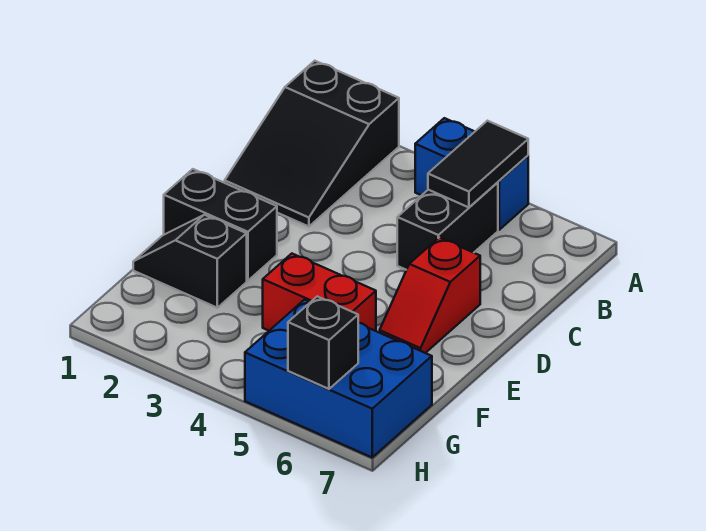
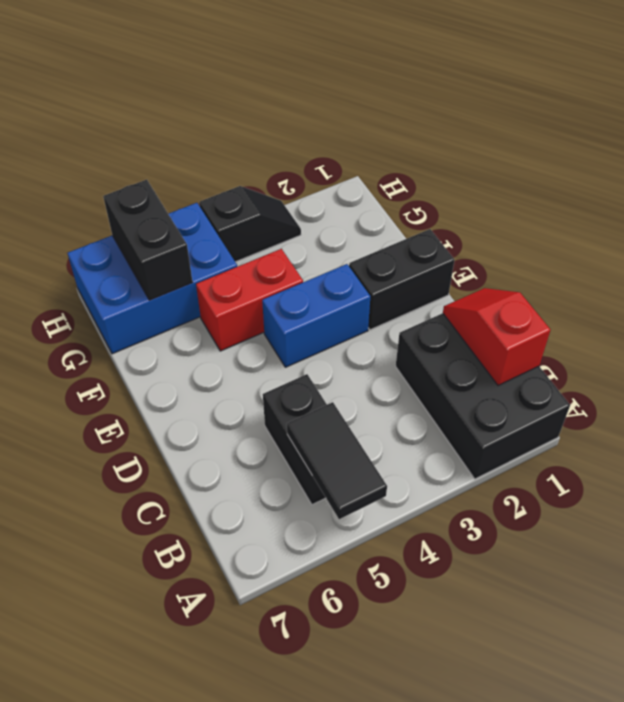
black slope A1:C2 level 1 top A -> black brick A1:C2 level 1
blue brick A4:A5 level 1 -> blue brick E3:E4 level 1
red slope D6:E6 level 1 top D -> red slope B1:C1 level 2 top B
black slope F1:F2 level 1 top 2 -> black slope H3:H4 level 1 top 4
black brick H6 level 2 -> black brick G6:H6 level 2

